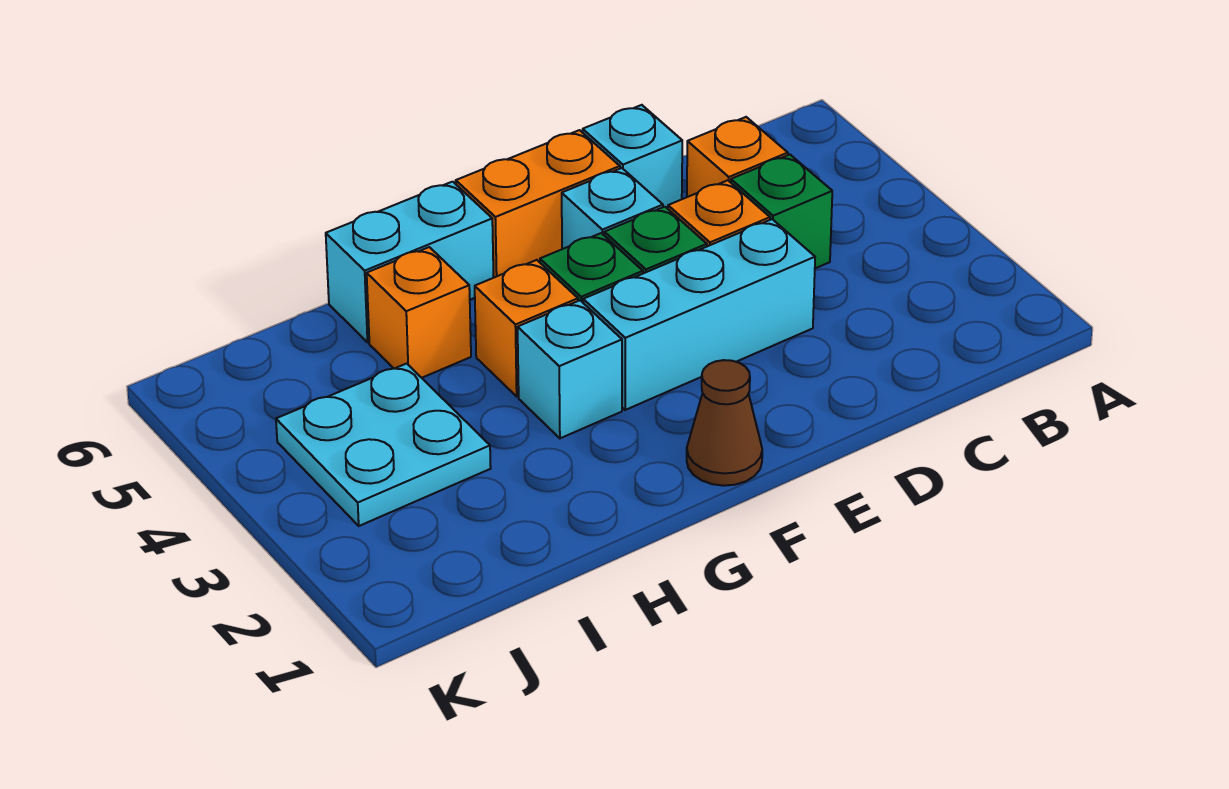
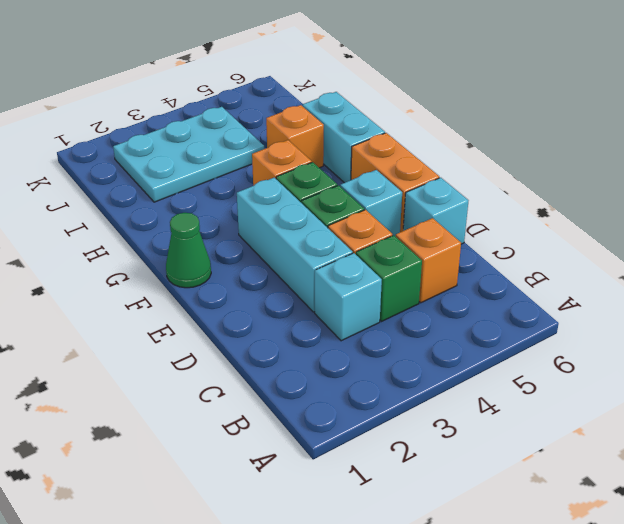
brown cone F1 level 1 -> green cone F1 level 1
cyan brick G3 level 1 -> cyan brick C3 level 1
cyan plate I3:J4 level 1 -> cyan plate I2:J4 level 1

